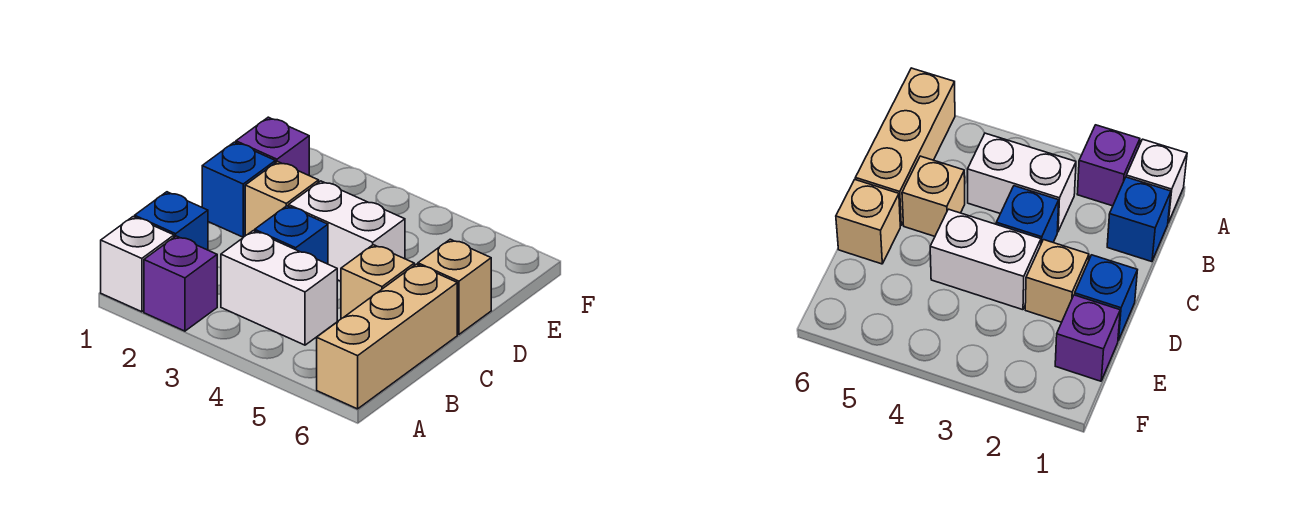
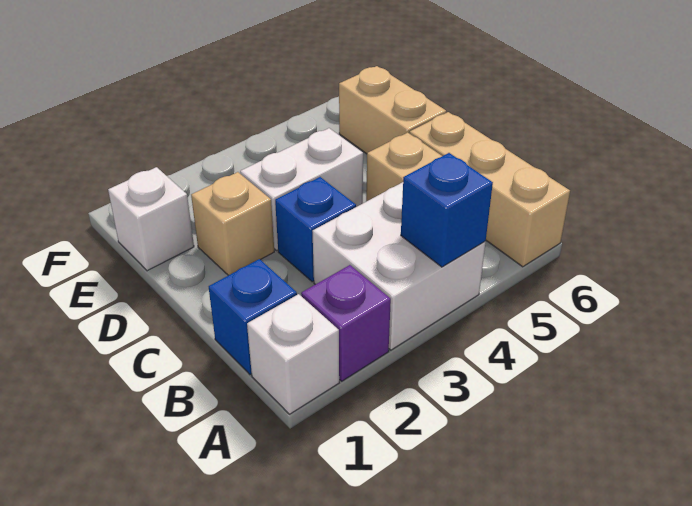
white brick B3:B4 level 1 -> white brick A3:B4 level 1
blue brick D1 level 1 -> blue brick A4 level 2
tan brick D6 level 1 -> tan brick D6:E6 level 1
purple brick E1 level 1 -> white brick E1 level 1

